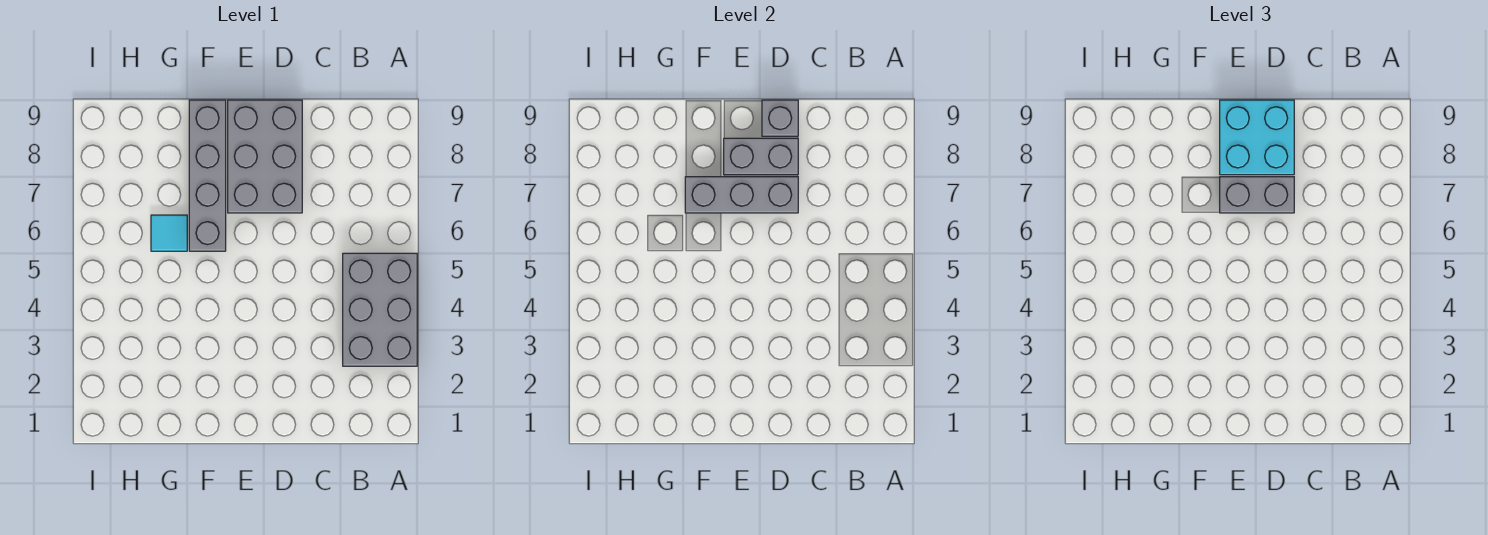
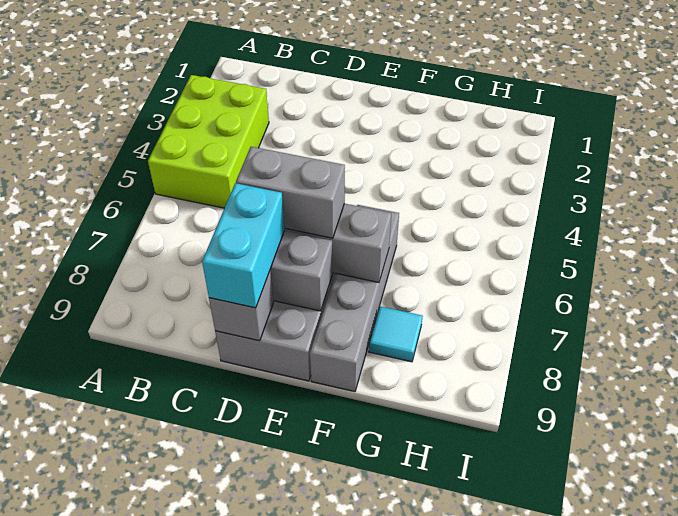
grey brick A3:B5 level 1 -> lime brick A3:B5 level 1
cyan brick D8:E9 level 3 -> cyan brick D8:D9 level 3
cyan tile G6 level 1 -> cyan tile G8 level 1

